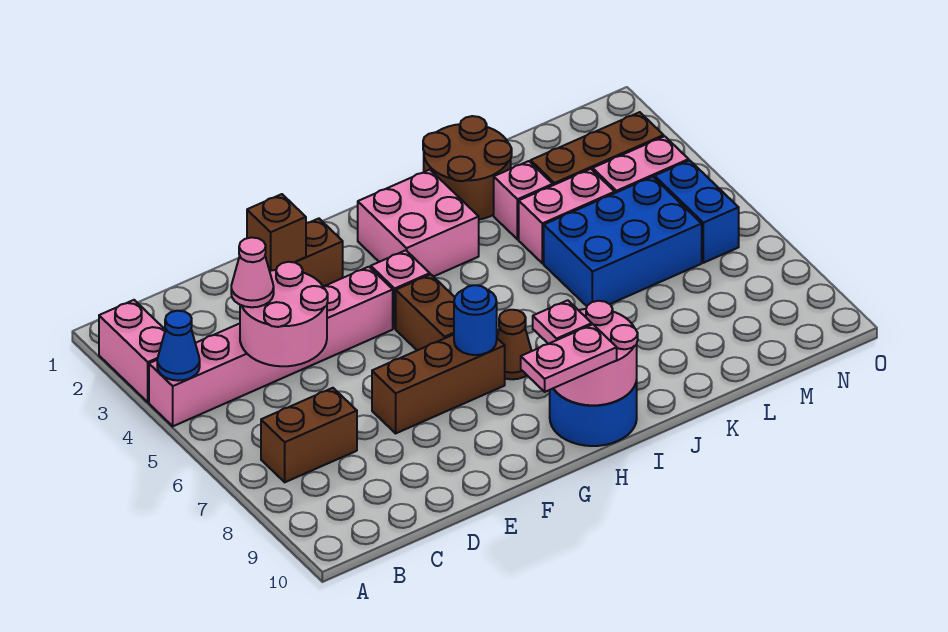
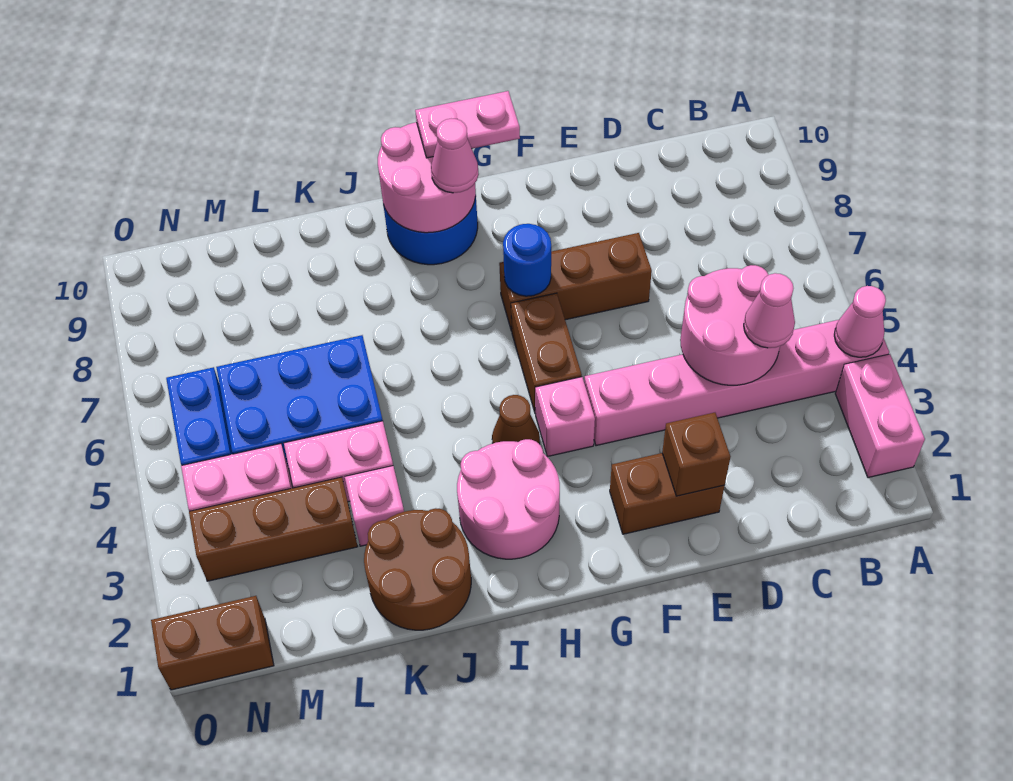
blue cone A4 level 2 -> pink cone A4 level 2
brown brick B7:C7 level 1 -> brown brick N1:O1 level 1
pink brick H2:I3 level 1 -> pink round brick H2:I3 level 1
brown cone H7 level 1 -> brown cone H4 level 1
pink plate H9 level 3 -> pink cone H9 level 3

